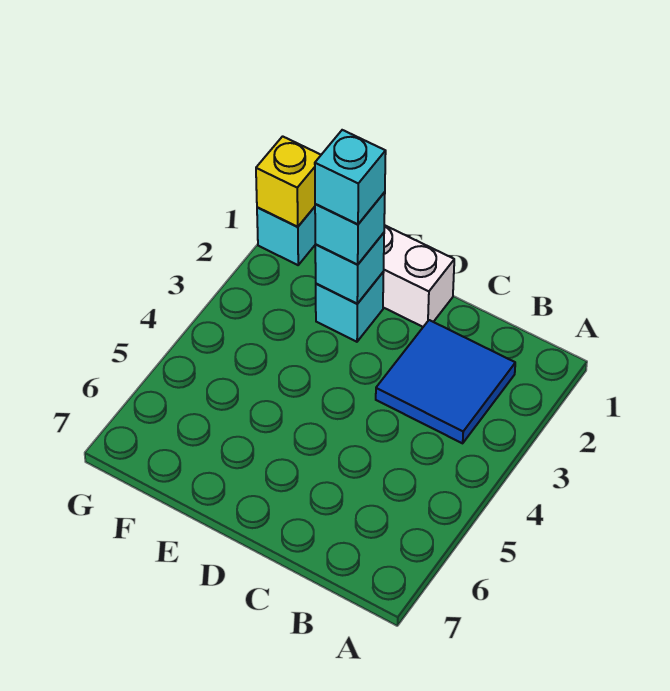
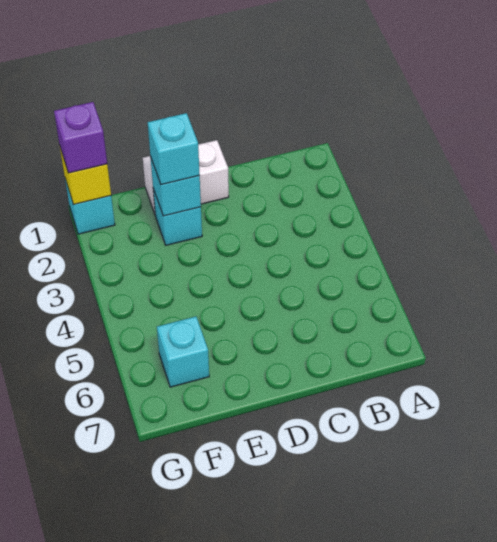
blue tile B2:C3 level 1 -> none
cyan brick E2 level 4 -> cyan brick F6 level 1
none -> purple brick G1 level 3

